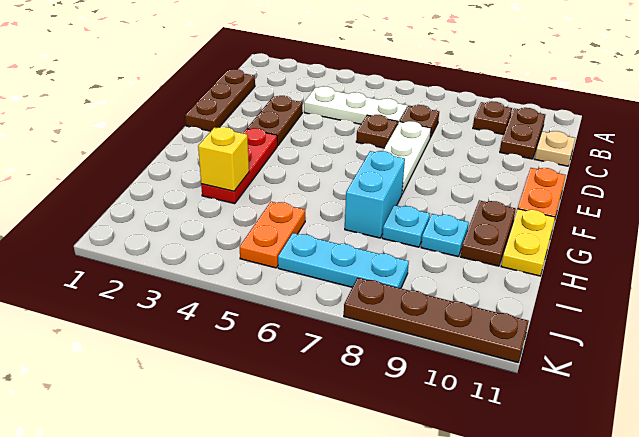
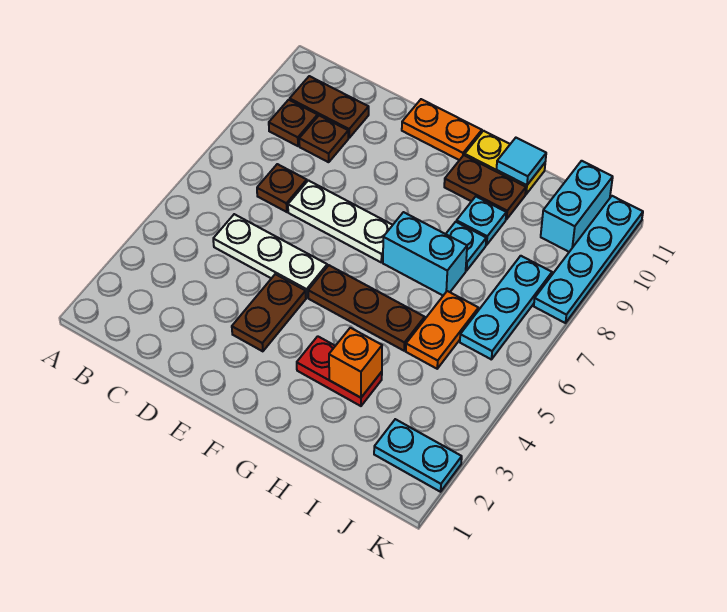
brown plate C1:E1 level 1 -> brown plate F5:H5 level 1
white plate C4:C6 level 1 -> white plate C5:E5 level 1
tan plate C11 level 1 -> none
brown plate D3:E3 level 1 -> brown plate E3:E4 level 1
brown plate D6 level 1 -> brown plate C9 level 1
red plate F3:H3 level 1 -> red plate G3:H3 level 1
yellow brick H3 level 2 -> orange brick H3 level 2
none -> cyan tile H11 level 2
orange plate I5:J5 level 1 -> orange plate I5:I6 level 1
none -> cyan plate J2:K2 level 1
none -> cyan brick J10:J11 level 1
brown plate K8:K11 level 1 -> cyan plate K8:K11 level 1

